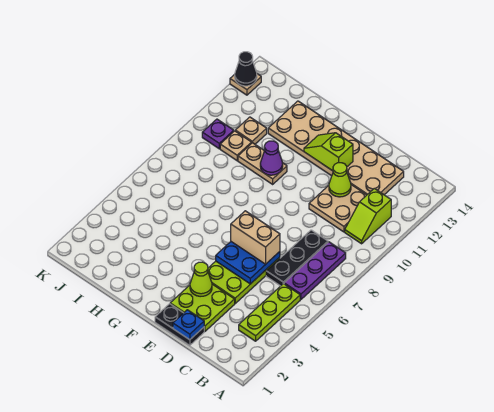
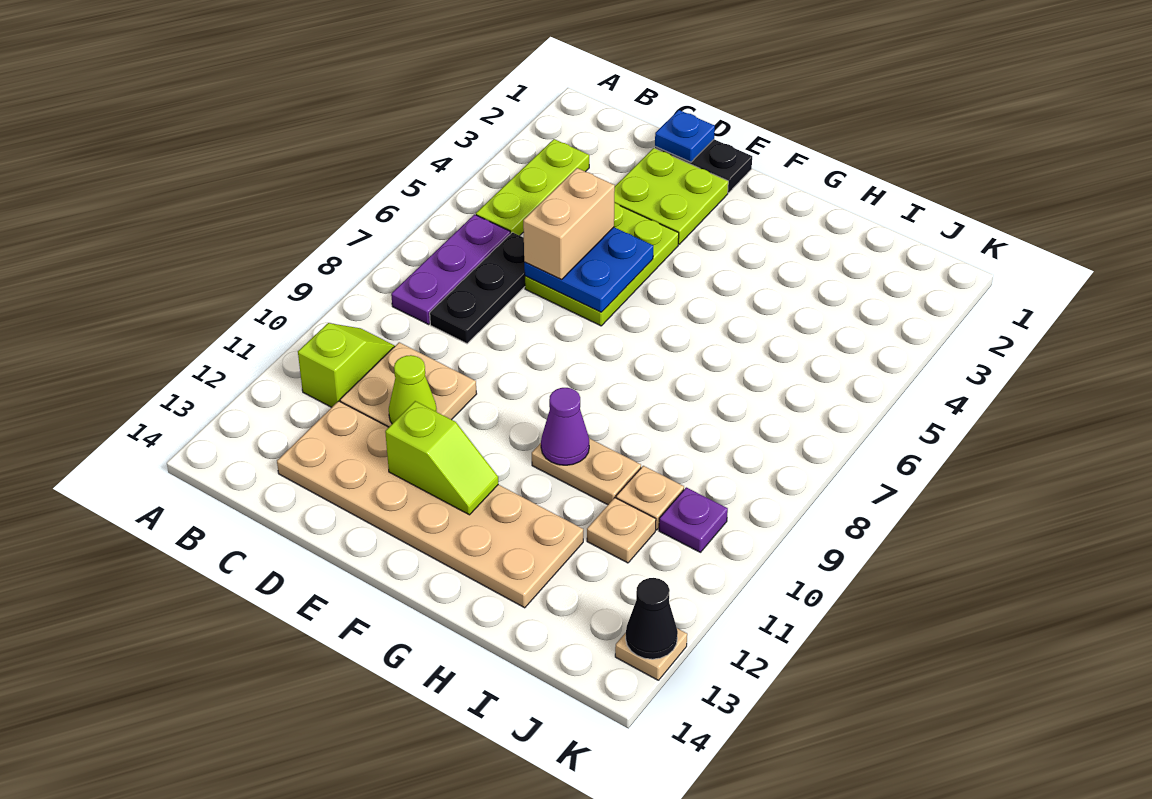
tan brick D6:E6 level 3 -> tan brick D5:D6 level 3
lime cone E3 level 2 -> none

